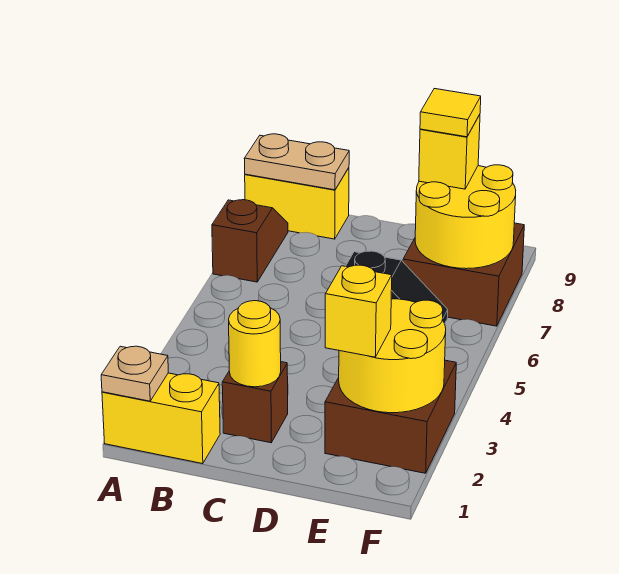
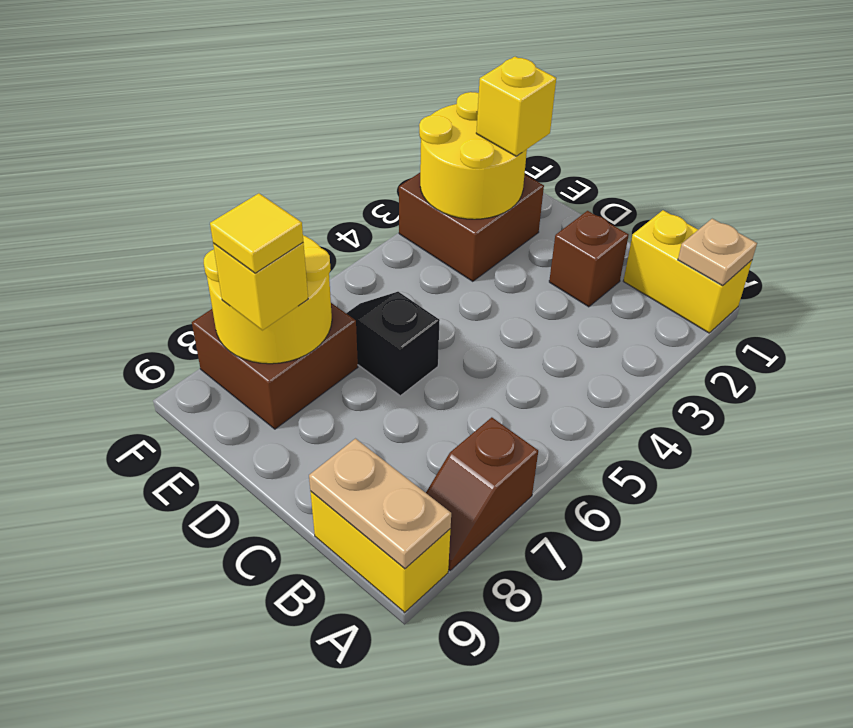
yellow round brick C2 level 2 -> none

